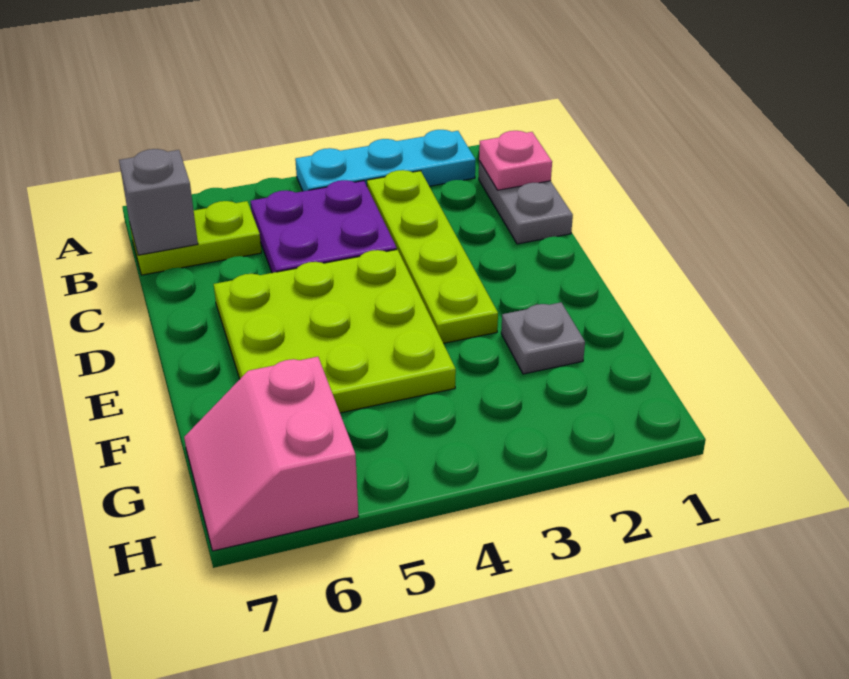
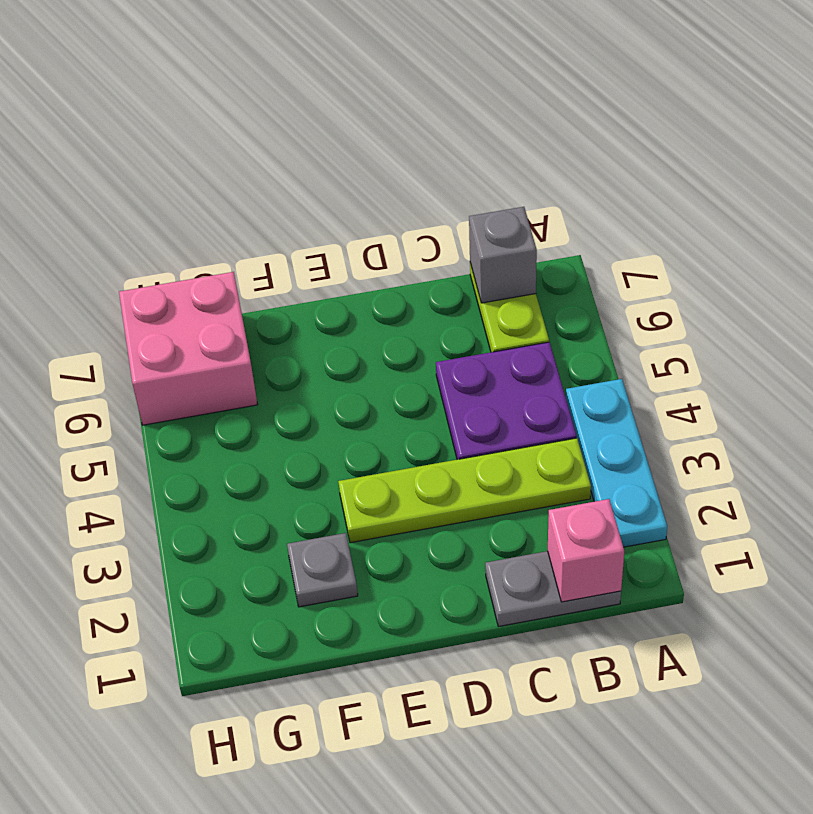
pink plate B1 level 2 -> pink brick B1 level 2
lime plate D4:F6 level 1 -> none
pink slope G6:H7 level 1 top 6 -> pink brick G6:H7 level 1

